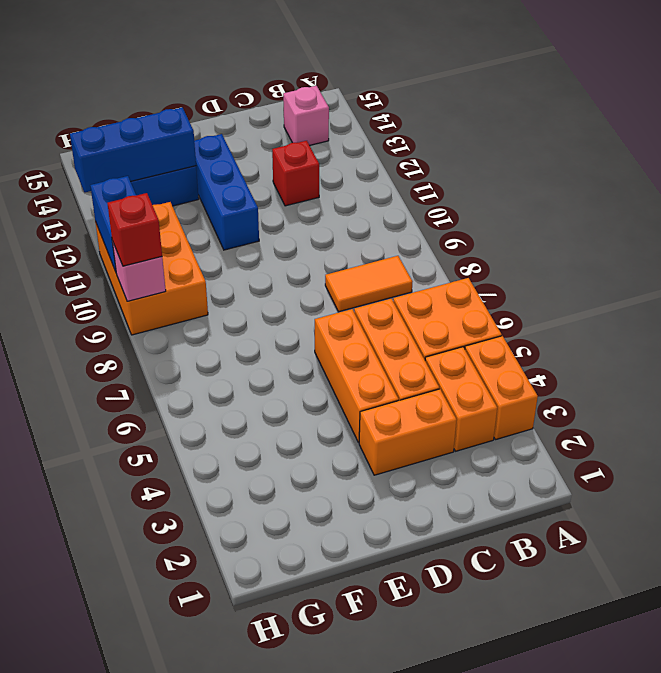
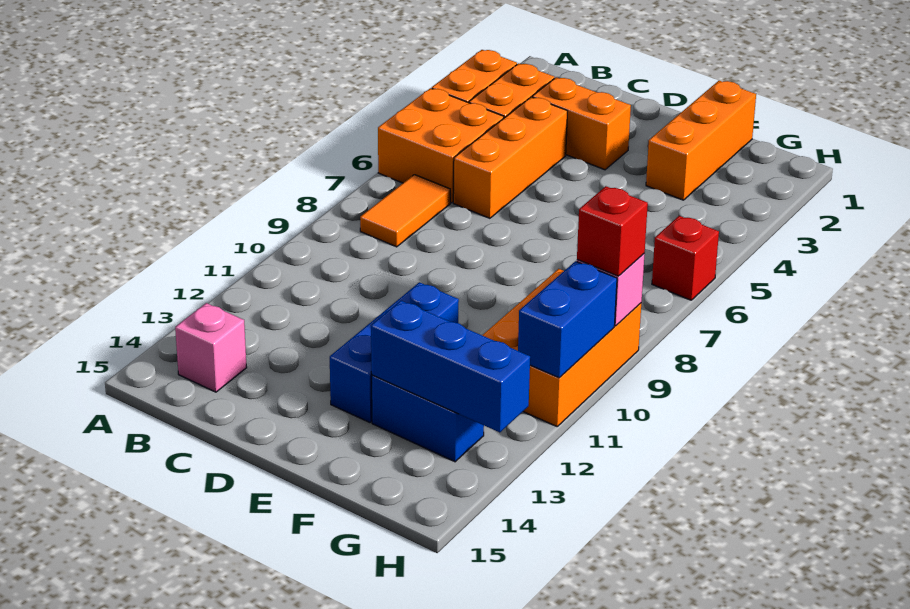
orange tile B8:C8 level 1 -> orange tile B7:B8 level 1
red brick C12 level 1 -> red brick H6 level 1
orange brick D4:D6 level 1 -> orange brick F1:F3 level 1

